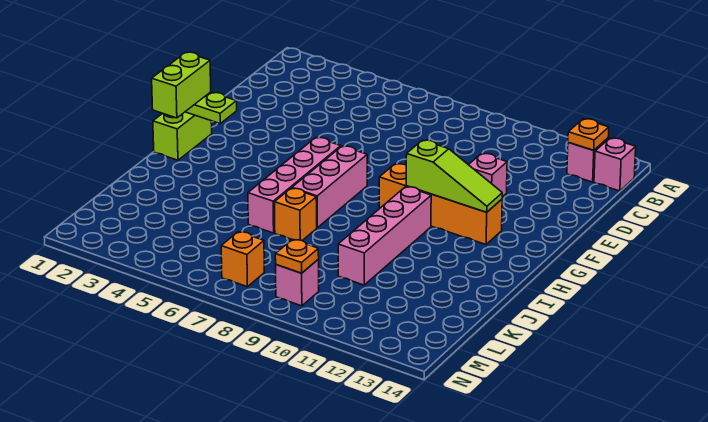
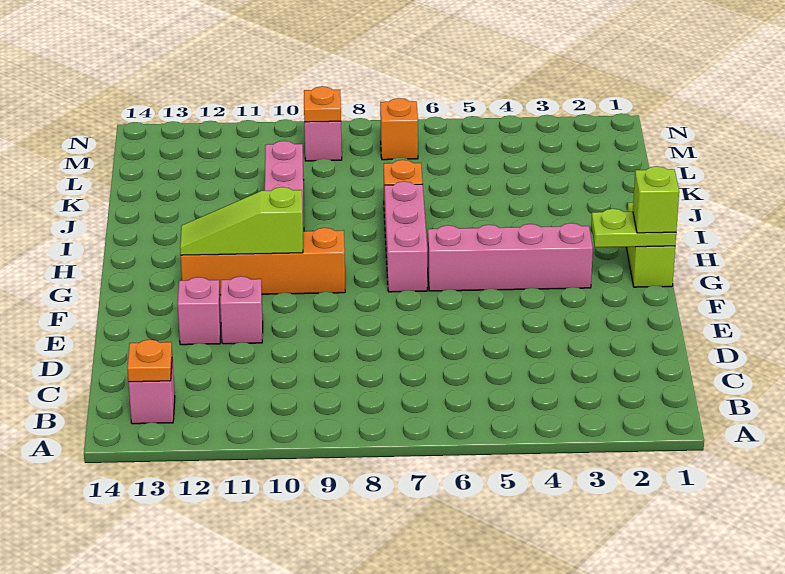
pink brick B14 level 1 -> pink brick E12 level 1
lime brick G1:H1 level 3 -> lime brick G1 level 3
pink brick G6:J6 level 1 -> pink brick G3:G6 level 1

